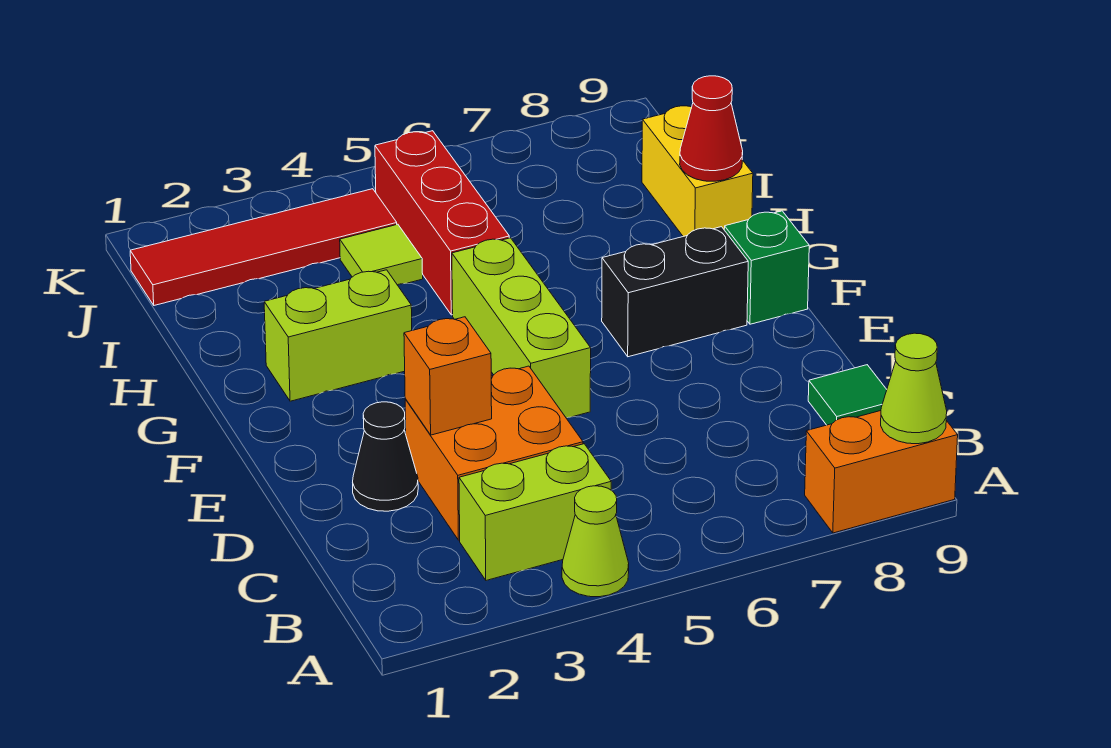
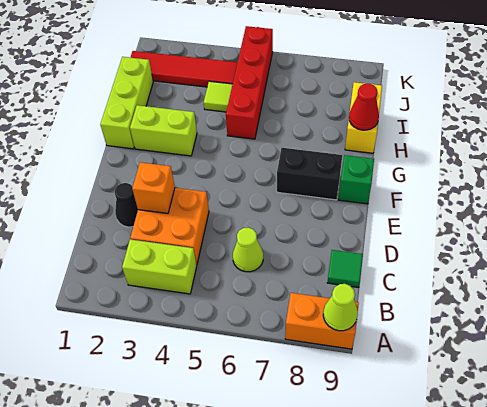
lime cone A4 level 1 -> lime cone C6 level 1
lime brick E5:G5 level 1 -> lime brick G1:I1 level 1
red brick H5:J5 level 1 -> red brick H5:K5 level 1

